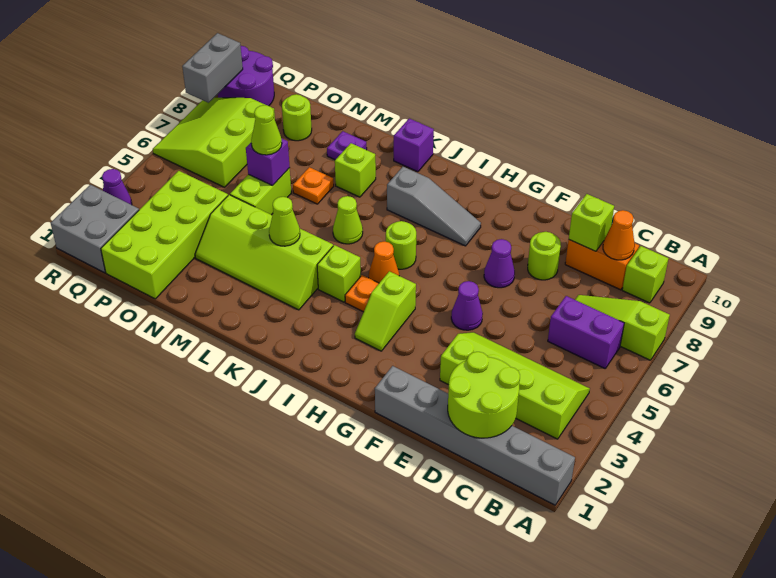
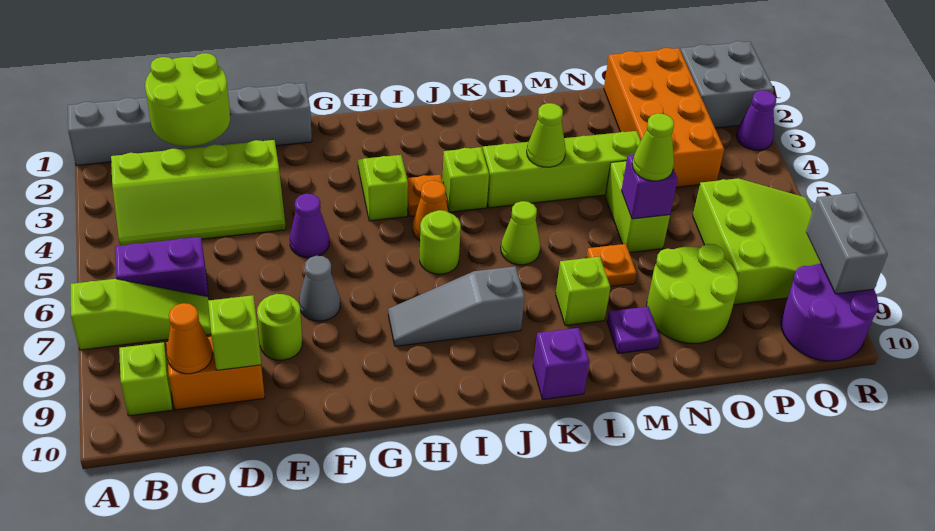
purple cone F7 level 1 -> grey cone F7 level 1
lime brick O1:P4 level 1 -> orange brick O1:P4 level 1
lime round brick O9 level 1 -> lime round brick N8:O9 level 1

